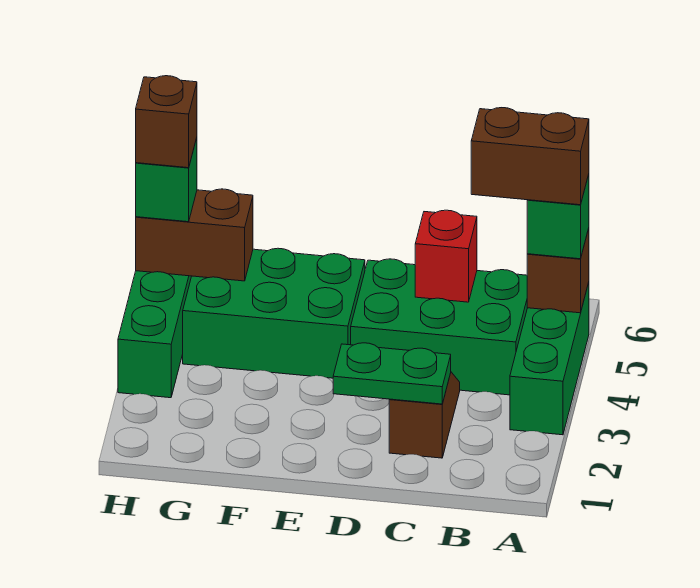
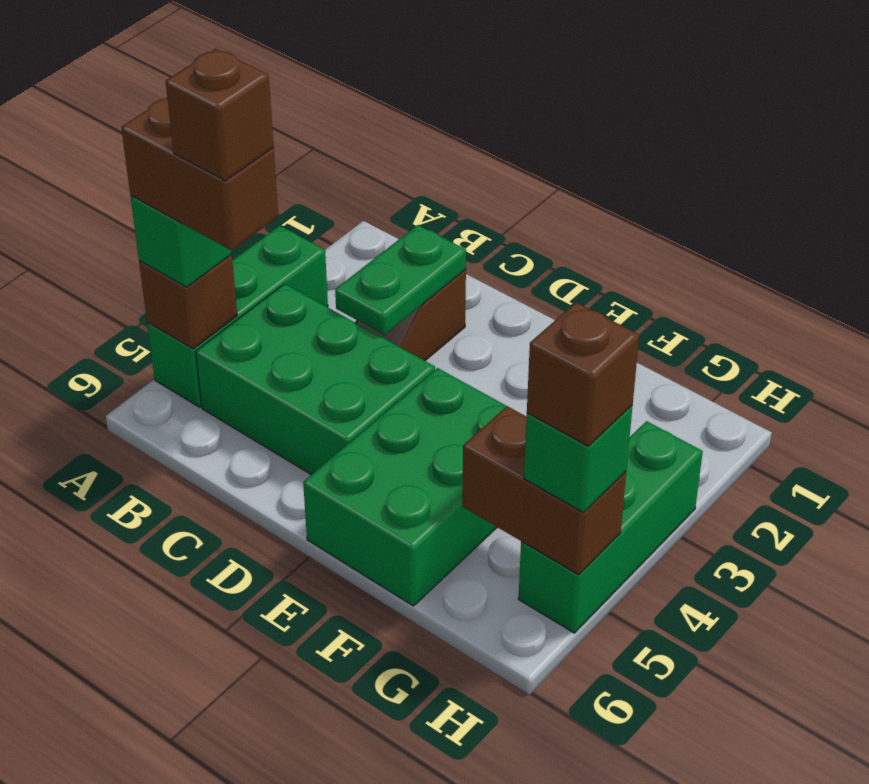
none -> brown brick B5 level 5
green plate C2:D2 level 2 -> green plate C2:C3 level 2
red brick C5 level 2 -> none
green brick E4:G5 level 1 -> green brick E4:F6 level 1

